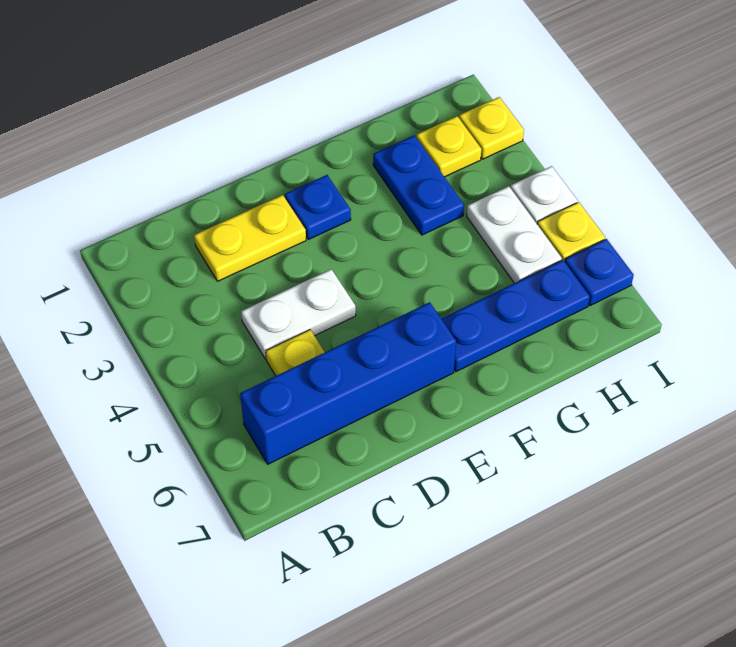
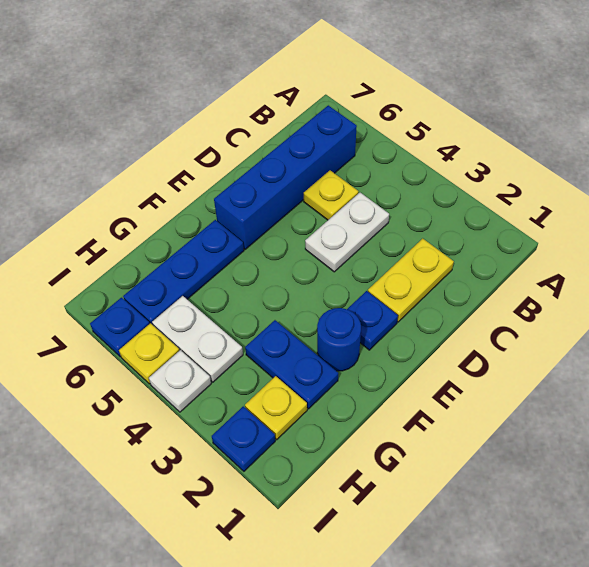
none -> blue round brick F2 level 1
yellow plate I2 level 1 -> blue plate I2 level 1

